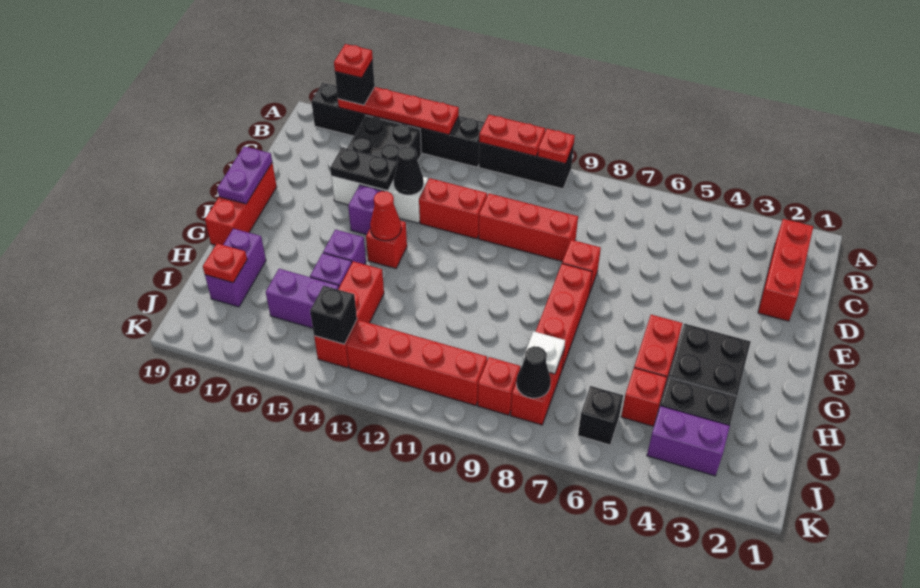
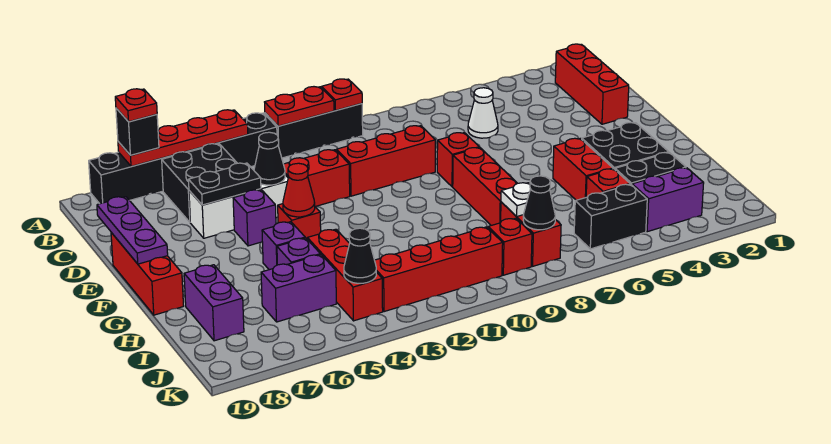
none -> white cone C6 level 1
purple plate E19:F19 level 2 -> purple plate D19:F19 level 2
red plate I18 level 2 -> none
black brick J6 level 1 -> black brick J5:J6 level 1
black brick J14 level 2 -> black cone J14 level 2

